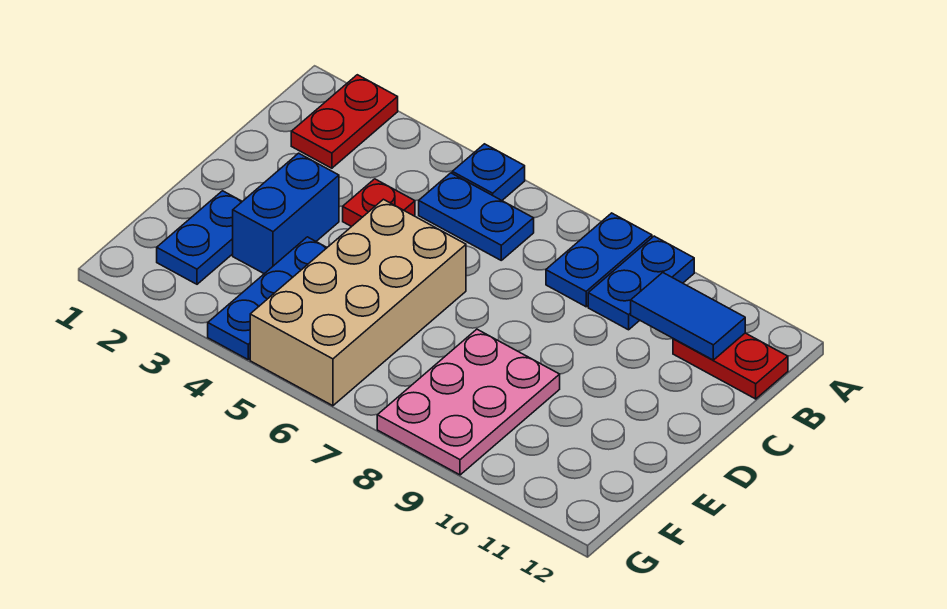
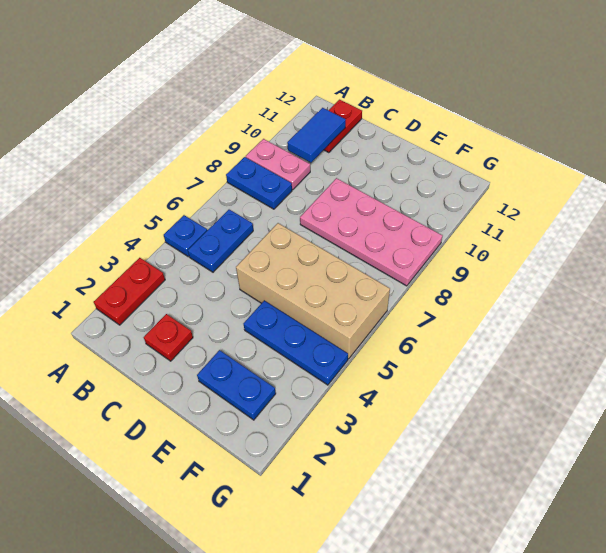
red plate A2:B2 level 1 -> red plate A2:A3 level 1
blue plate A9:B9 level 1 -> pink plate A9:B9 level 1
red plate C4 level 1 -> red plate C2 level 1
blue brick D3:E3 level 1 -> none
pink plate E8:G9 level 1 -> pink plate D8:G9 level 1

